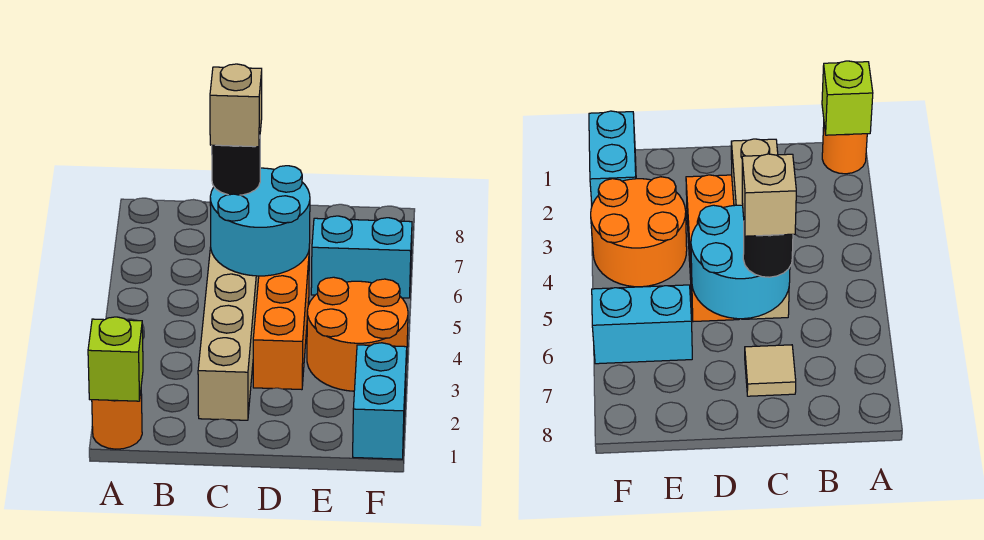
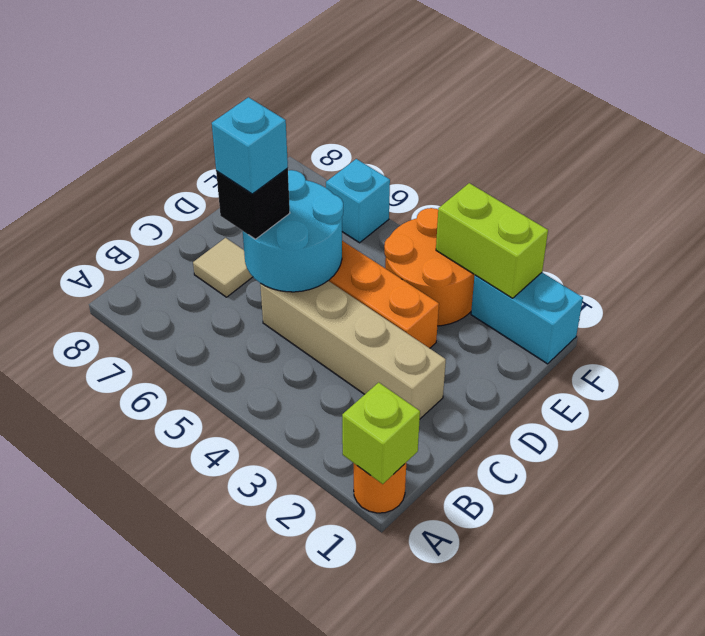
black round brick C6 level 3 -> black brick C6 level 3
tan brick C6 level 4 -> cyan brick C6 level 4
cyan brick E6:F6 level 1 -> cyan brick F6 level 1
none -> lime brick F2:F3 level 2

